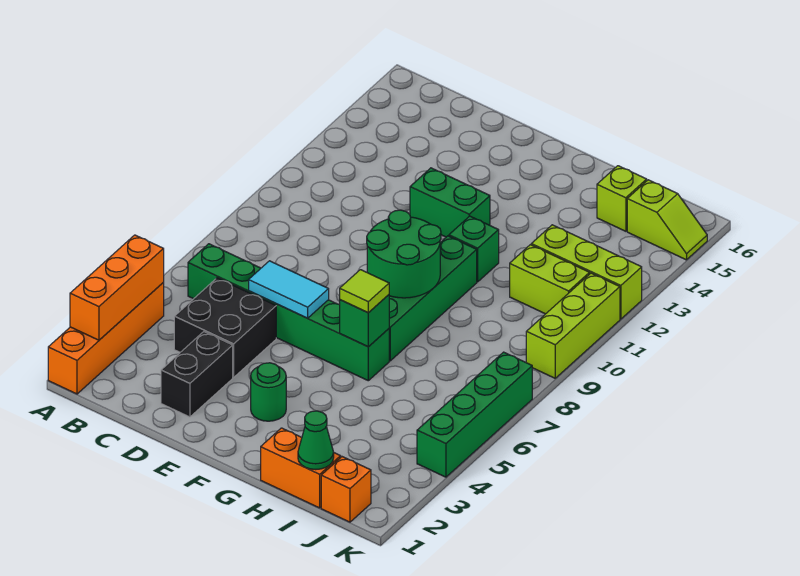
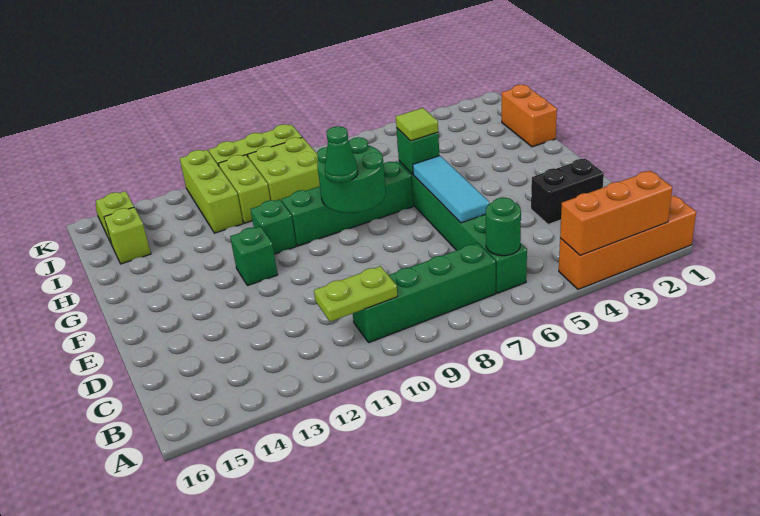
none -> lime plate B10:B11 level 2
black brick C4:D5 level 1 -> none
cyan tile D6:E6 level 2 -> cyan tile D6:F6 level 2
green brick E12:F12 level 1 -> green brick F12 level 1
green round brick F3 level 1 -> green round brick B6 level 2
green cone I1 level 2 -> green cone F9 level 3
none -> lime brick I9:J10 level 1
orange brick J1 level 1 -> none
green brick K4:K7 level 1 -> green brick B7:B10 level 1

